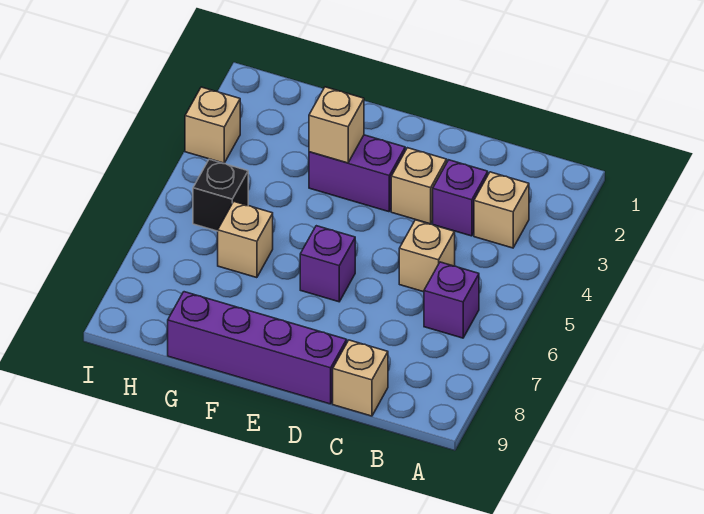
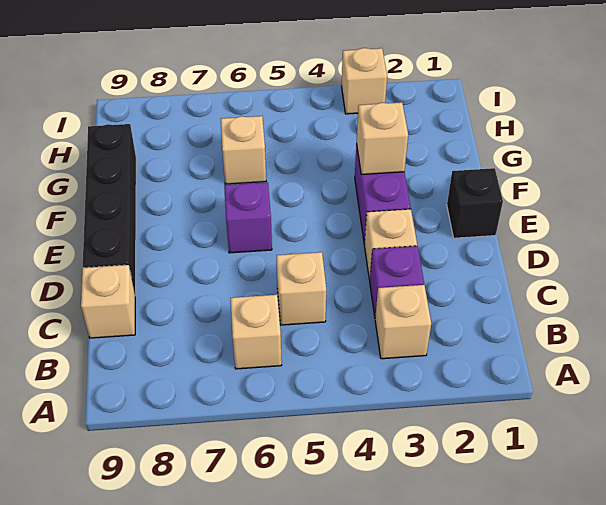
purple brick B6 level 1 -> tan brick B6 level 1
purple brick D9:G9 level 1 -> black brick D9:G9 level 1
black brick H5 level 1 -> black brick E1 level 1

